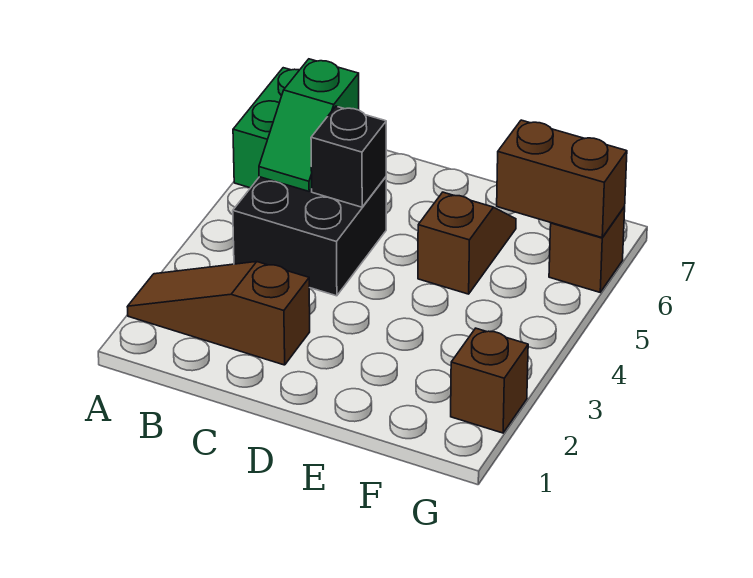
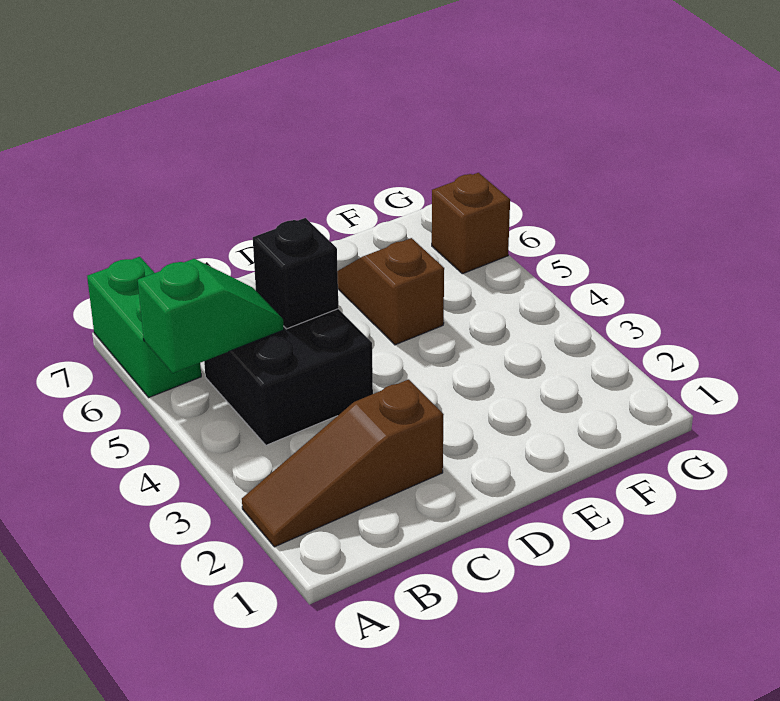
green slope B5:B6 level 2 top 6 -> green slope A5:B5 level 2 top A
brown brick F6:G6 level 2 -> none
brown brick G2 level 1 -> none

